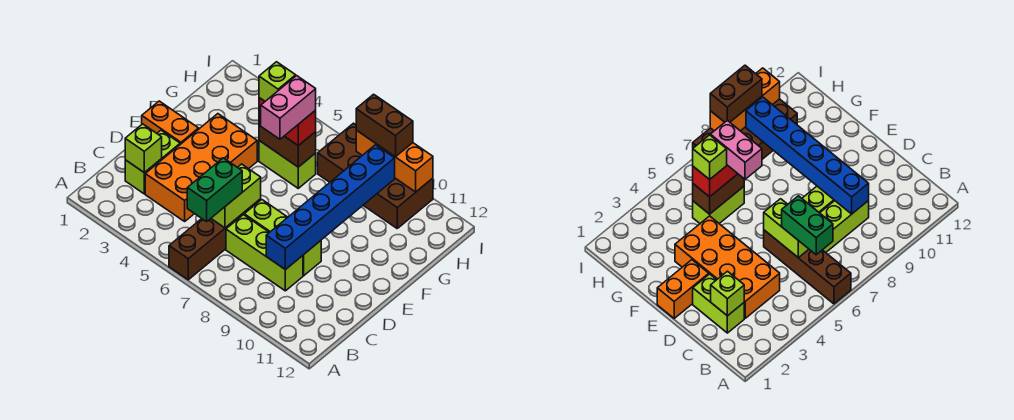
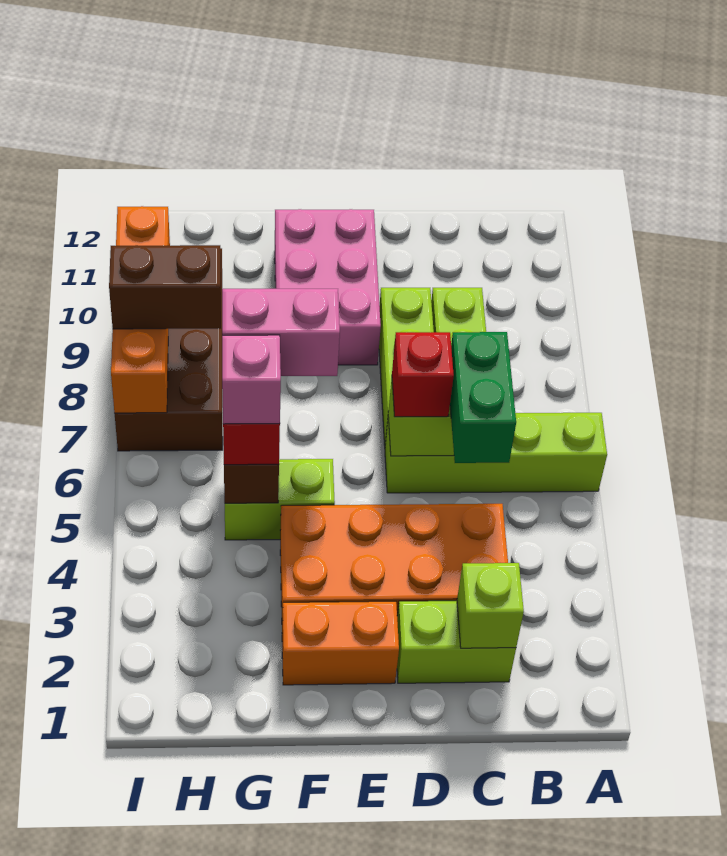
brown brick A6:D6 level 1 -> lime brick A6:D6 level 1
green brick B6:C6 level 3 -> green brick C5:C6 level 3
blue brick C9:H9 level 2 -> none
none -> red brick D6 level 3
orange brick E1:E2 level 1 -> orange brick E2:F2 level 1
none -> pink brick E9:F11 level 1
lime brick G5:G6 level 1 -> lime brick F5:G5 level 1
lime brick G5 level 4 -> pink brick G5 level 4
orange brick I8:I10 level 2 -> orange brick I7:I10 level 2
brown brick I8:I9 level 3 -> brown brick H8:I8 level 3

